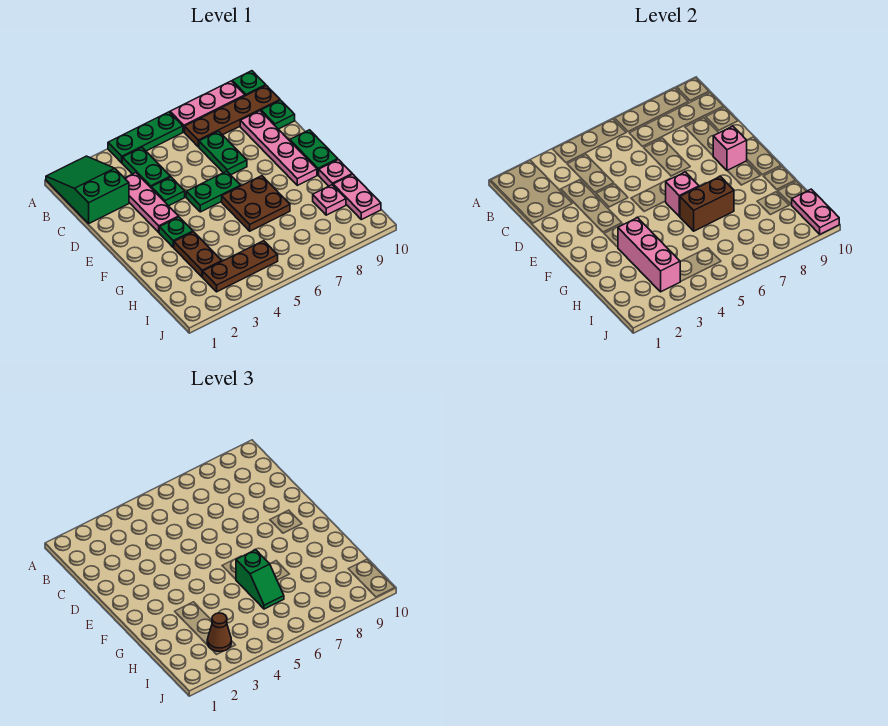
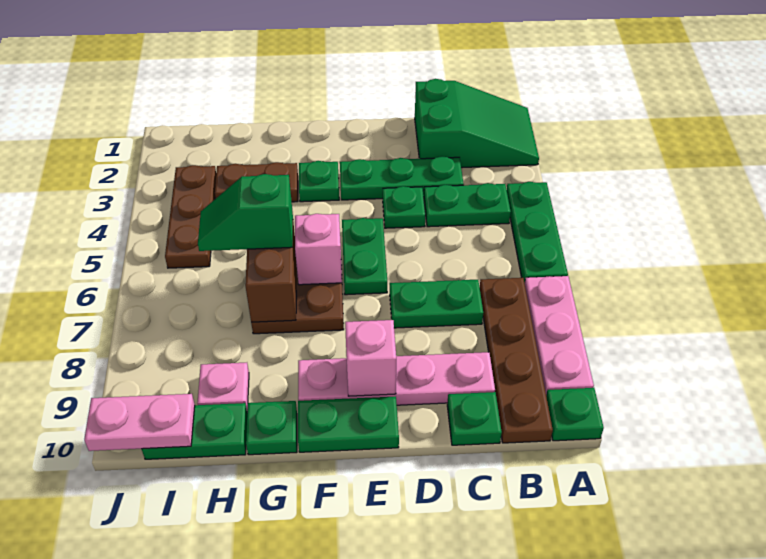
pink plate C3:E3 level 1 -> green plate C3:E3 level 1
pink brick G3:I3 level 2 -> none
pink plate G10 level 1 -> green plate G10 level 1
pink plate H10:I10 level 1 -> green plate H10:I10 level 1
brown cone I3 level 3 -> none

